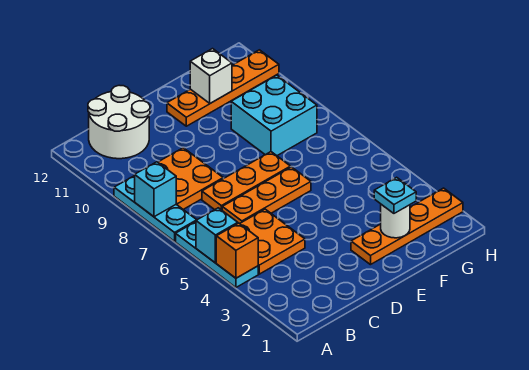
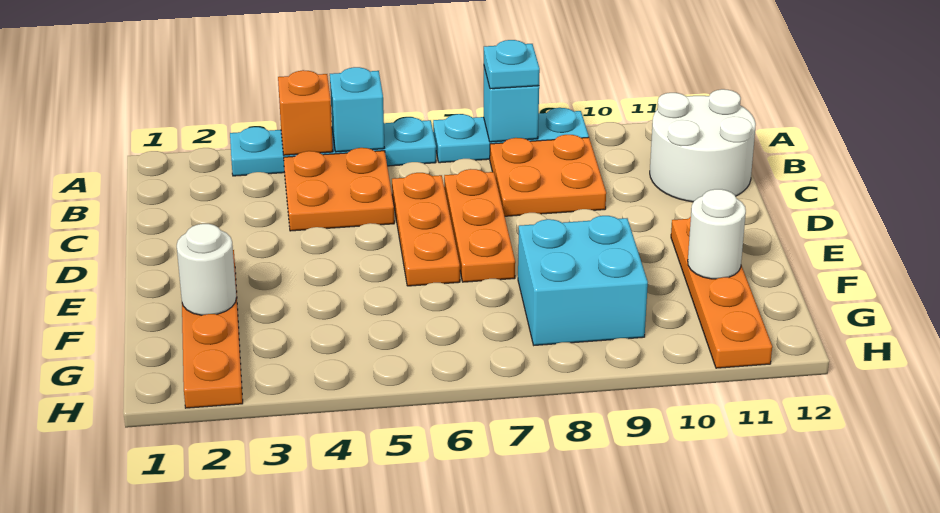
cyan plate A4:A6 level 1 -> cyan plate A3:A6 level 1
cyan plate F2 level 3 -> cyan plate A8 level 3
white brick F11 level 2 -> white round brick F11 level 2

